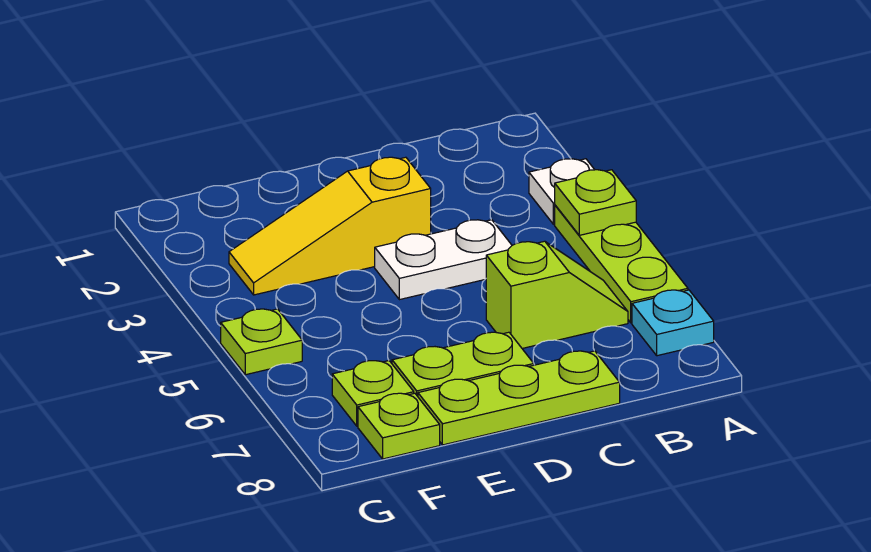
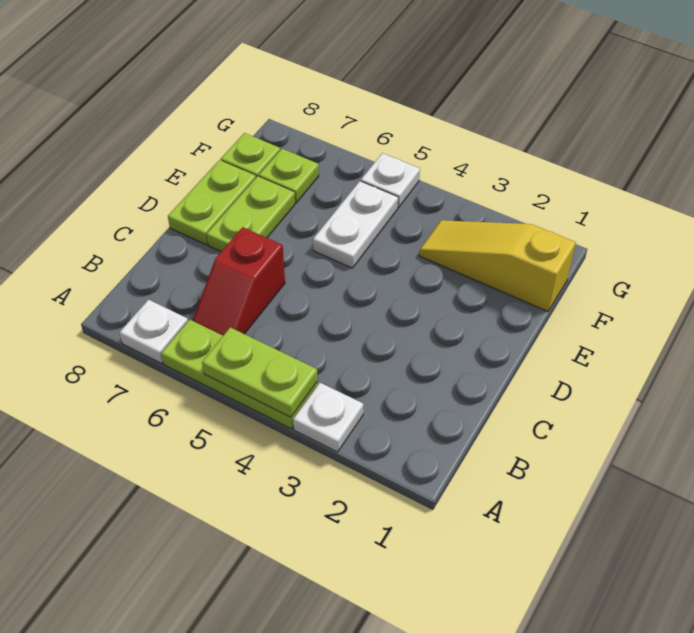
lime plate A4 level 2 -> lime plate A4:A5 level 2
cyan plate A7 level 1 -> white plate A7 level 1
lime slope B6:C6 level 1 top C -> red slope B6:C6 level 1 top C
white plate C4:D4 level 1 -> white plate E5:F5 level 1
lime plate C8:E8 level 1 -> lime plate D8:E8 level 1
yellow slope D3:F3 level 1 top D -> yellow slope F1:F3 level 1 top 1
lime plate G5 level 1 -> white plate G5 level 1

